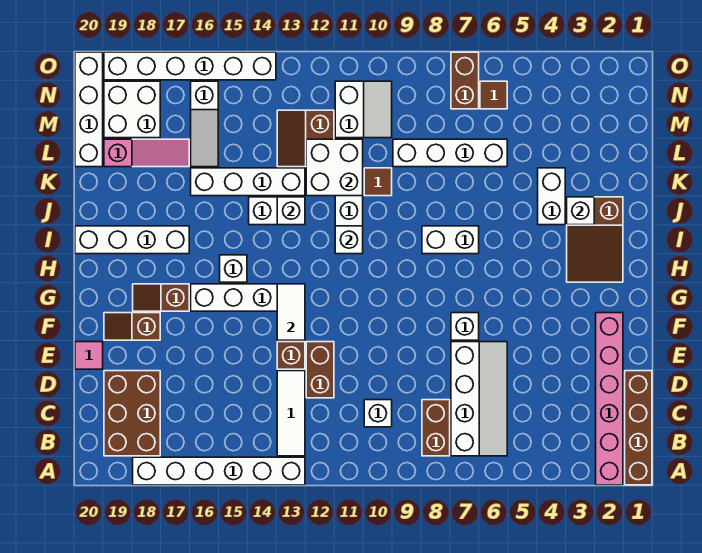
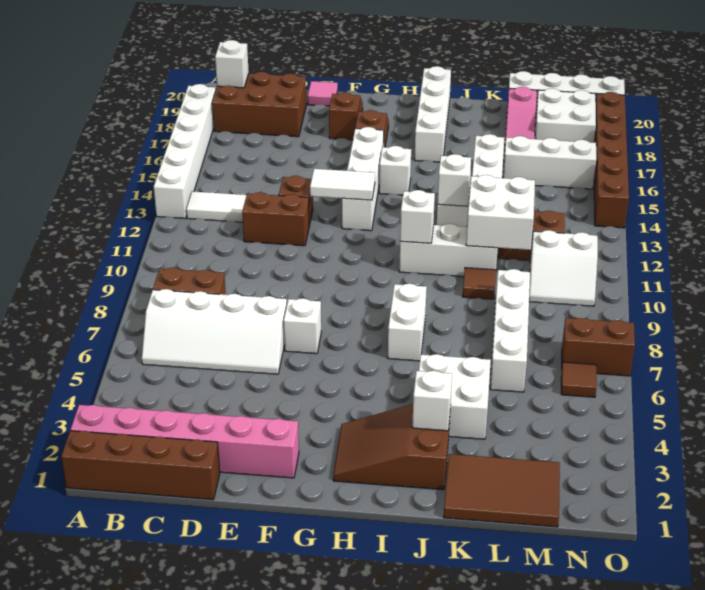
white brick C10 level 1 -> white brick B19 level 2
white brick J4:K4 level 1 -> white brick J4:K5 level 1
none -> brown tile K1:M2 level 1
white slope L16:N16 level 1 top N -> white brick L16:N16 level 1
white brick O14:O19 level 1 -> brown brick O14:O19 level 1

